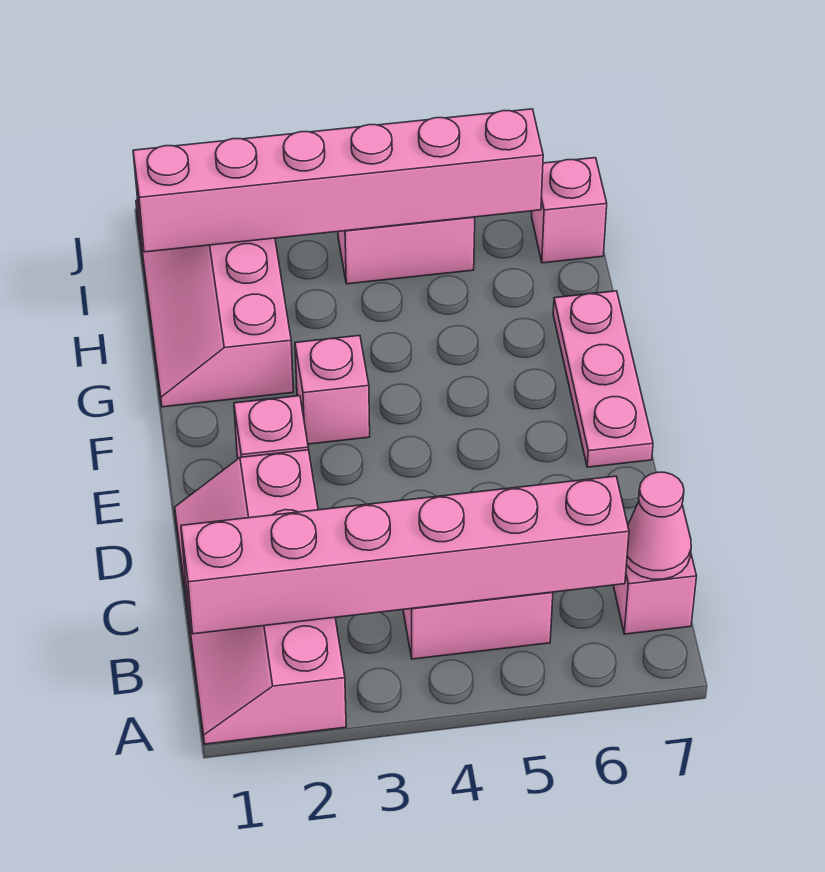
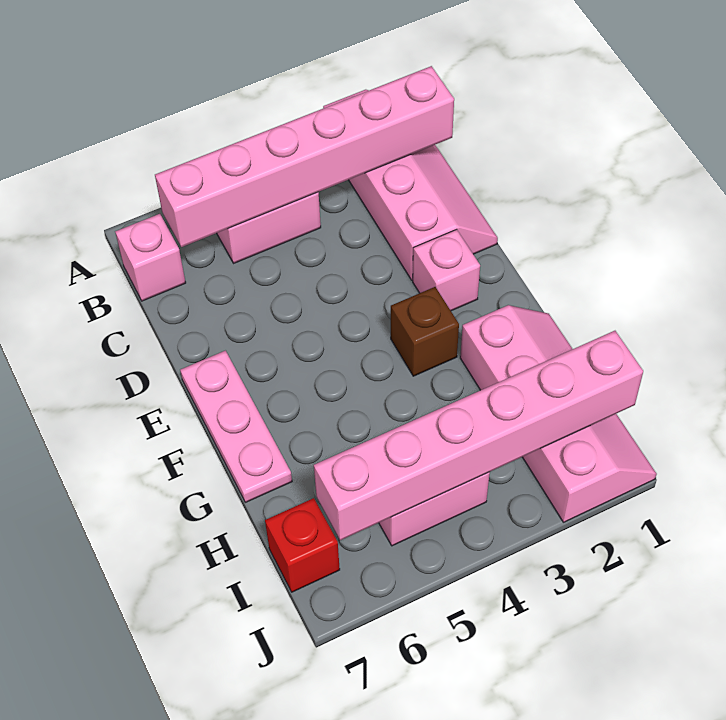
pink cone B7 level 2 -> none
pink brick F3 level 1 -> brown brick F3 level 1
pink brick I7 level 1 -> red brick I7 level 1

